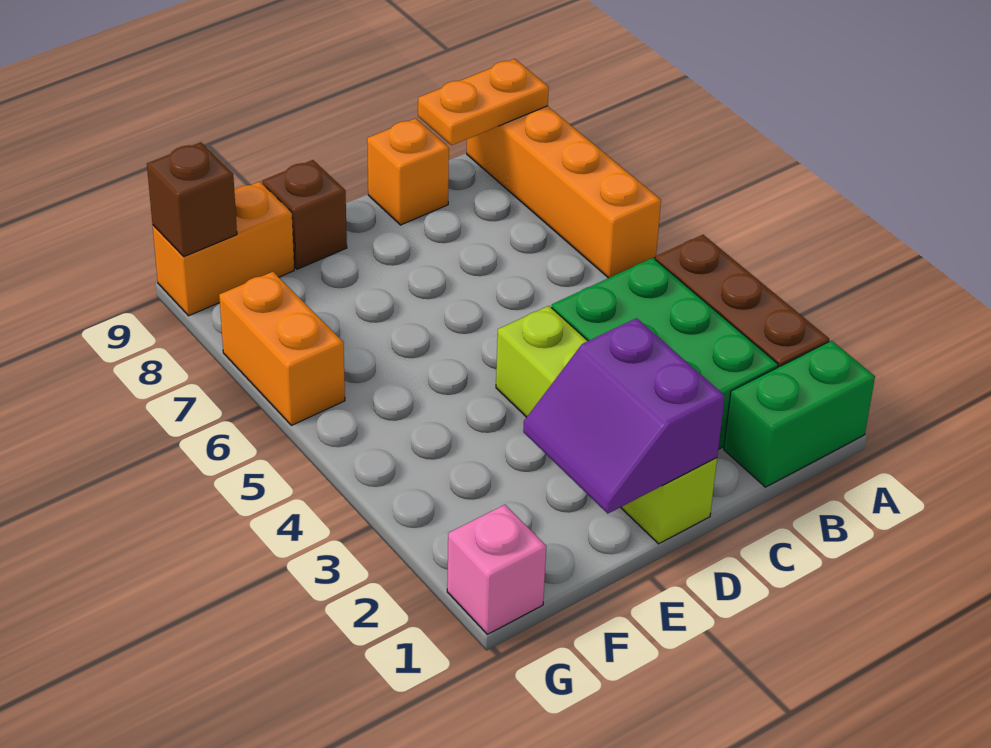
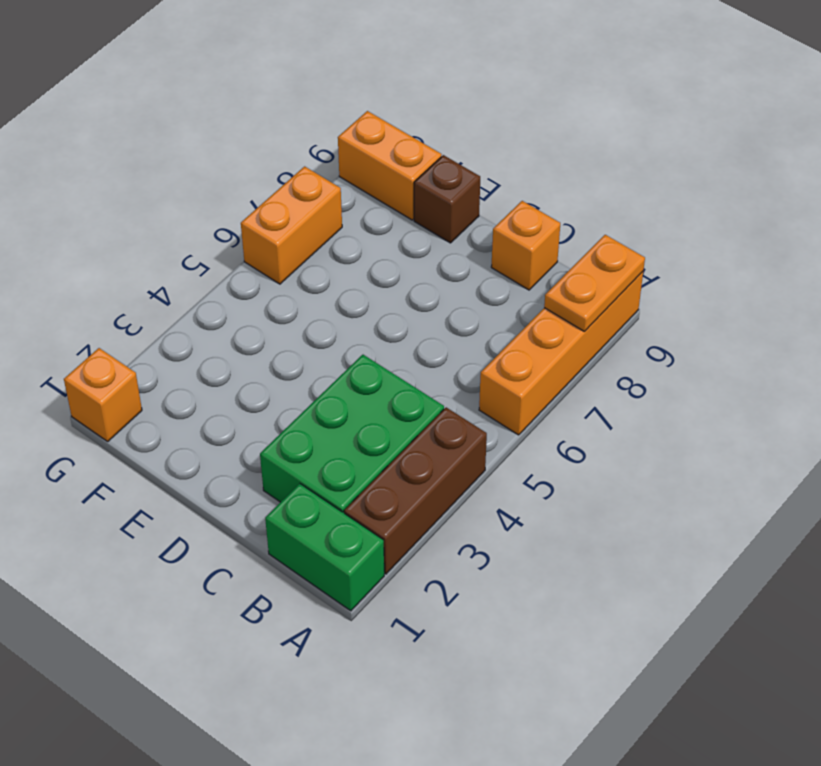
orange plate A9:B9 level 2 -> orange plate A8:A9 level 2
lime brick D1:D4 level 1 -> none
purple slope D1:E2 level 2 top D -> none
pink brick G1 level 1 -> orange brick G1 level 1
brown brick G9 level 2 -> none

